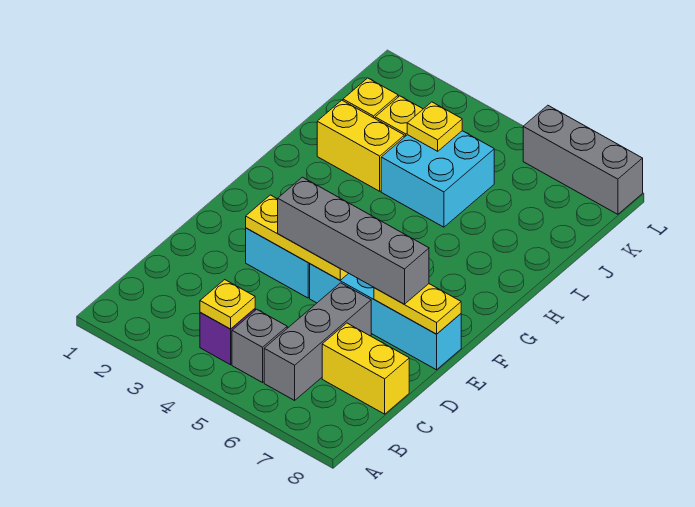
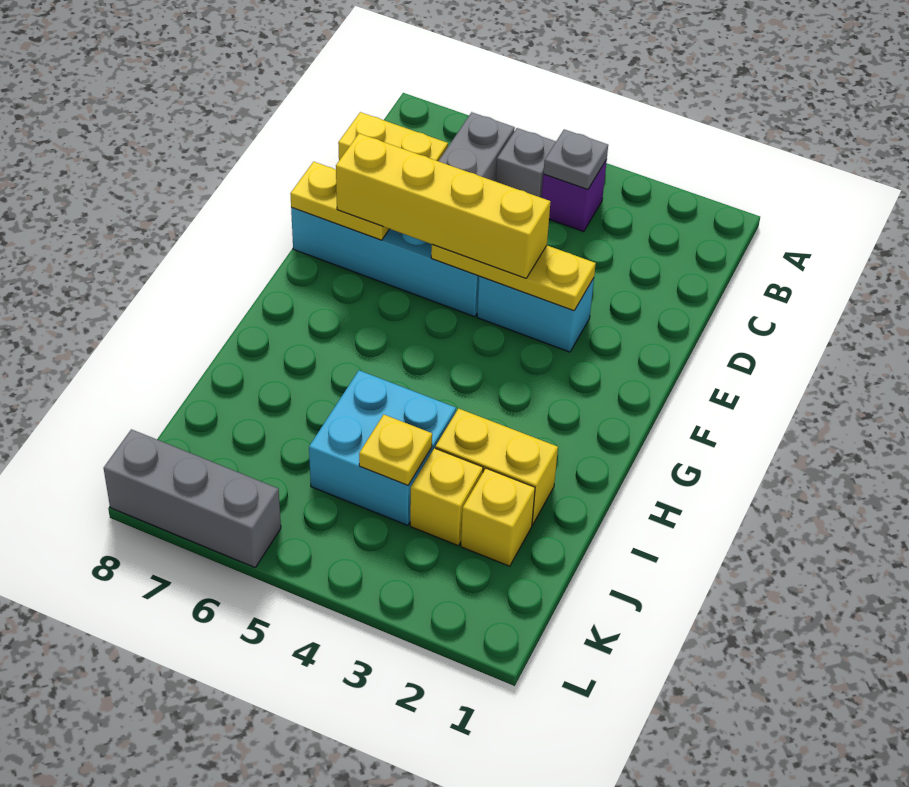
yellow plate B4 level 2 -> grey plate B4 level 2
grey brick E4:E7 level 3 -> yellow brick E4:E7 level 3

